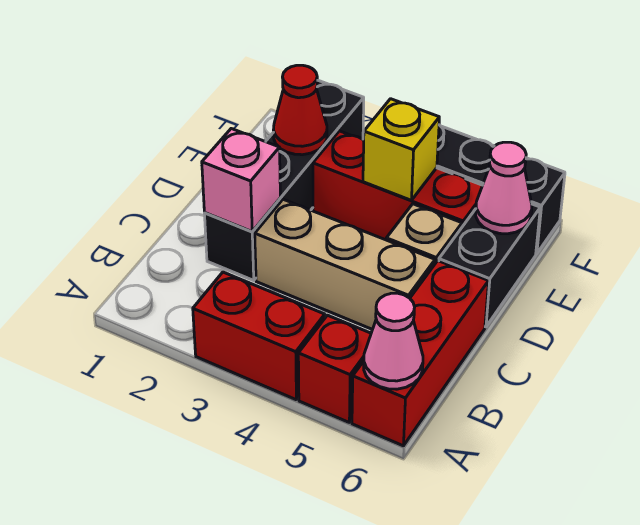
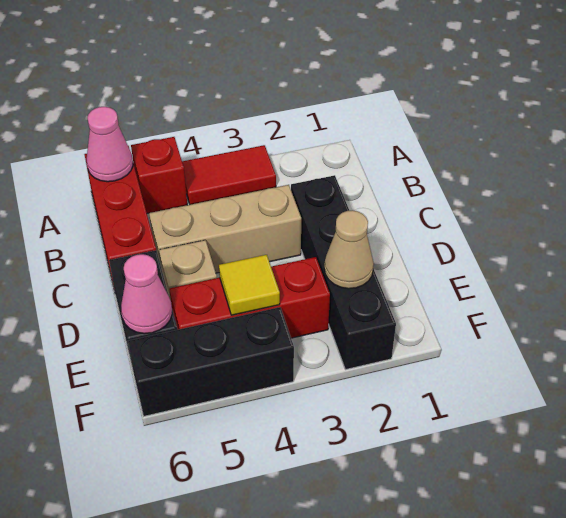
red brick A3:A4 level 1 -> red tile A3:A4 level 1
pink brick C2 level 2 -> none
red cone E2 level 2 -> tan cone E2 level 2
yellow brick E4 level 2 -> yellow tile E4 level 2

